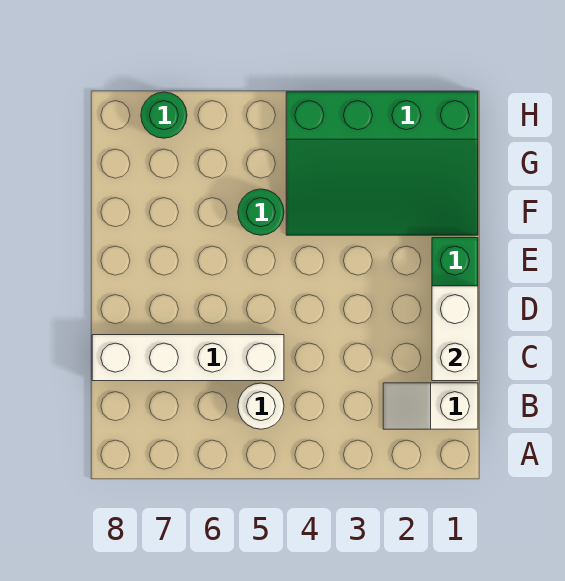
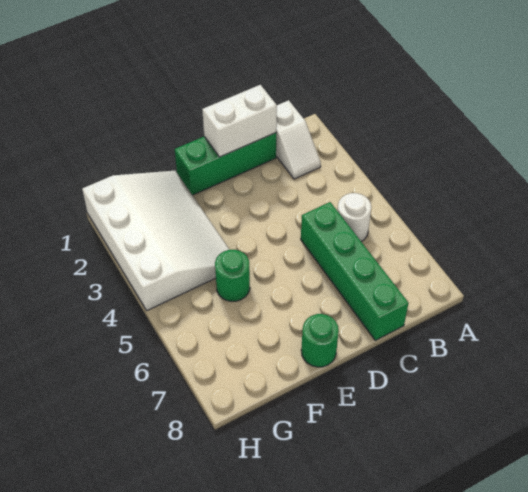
white brick C5:C8 level 1 -> green brick C5:C8 level 1
green slope F1:H4 level 1 top H -> white slope F1:H4 level 1 top H
green round brick H7 level 1 -> green round brick E8 level 1

